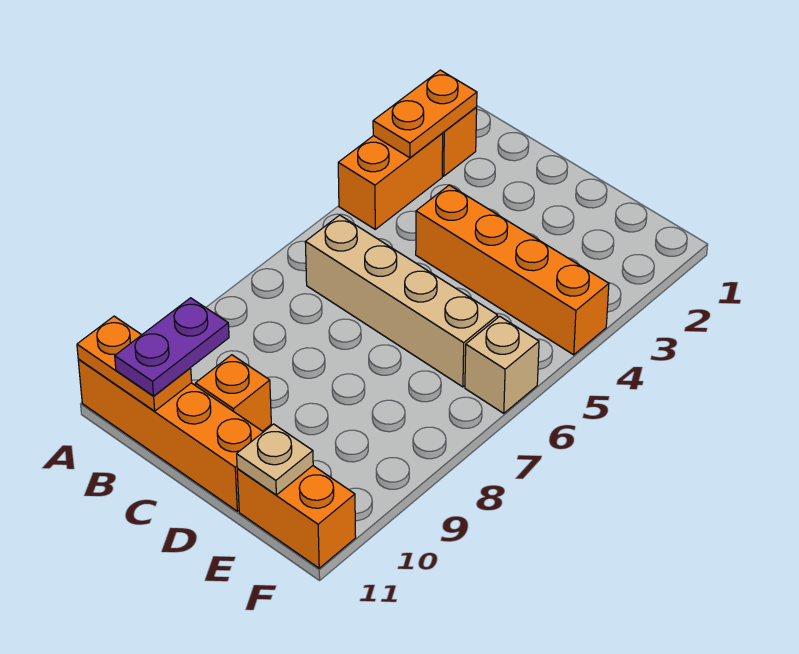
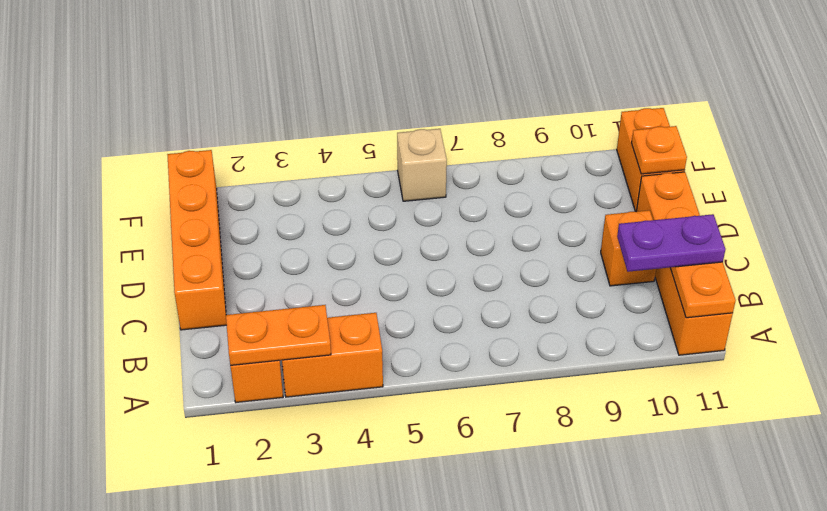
tan brick B6:E6 level 1 -> none
orange brick C4:F4 level 1 -> orange brick C1:F1 level 1
tan plate E11 level 2 -> orange plate E11 level 2

